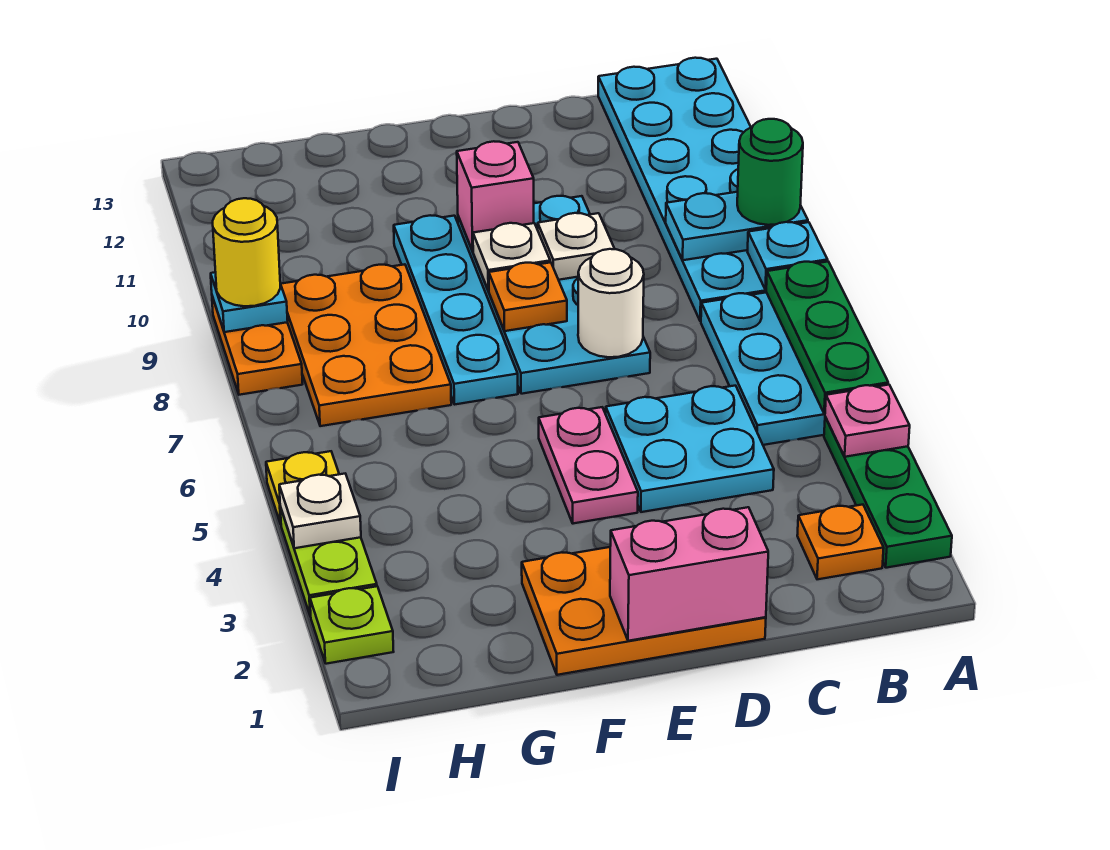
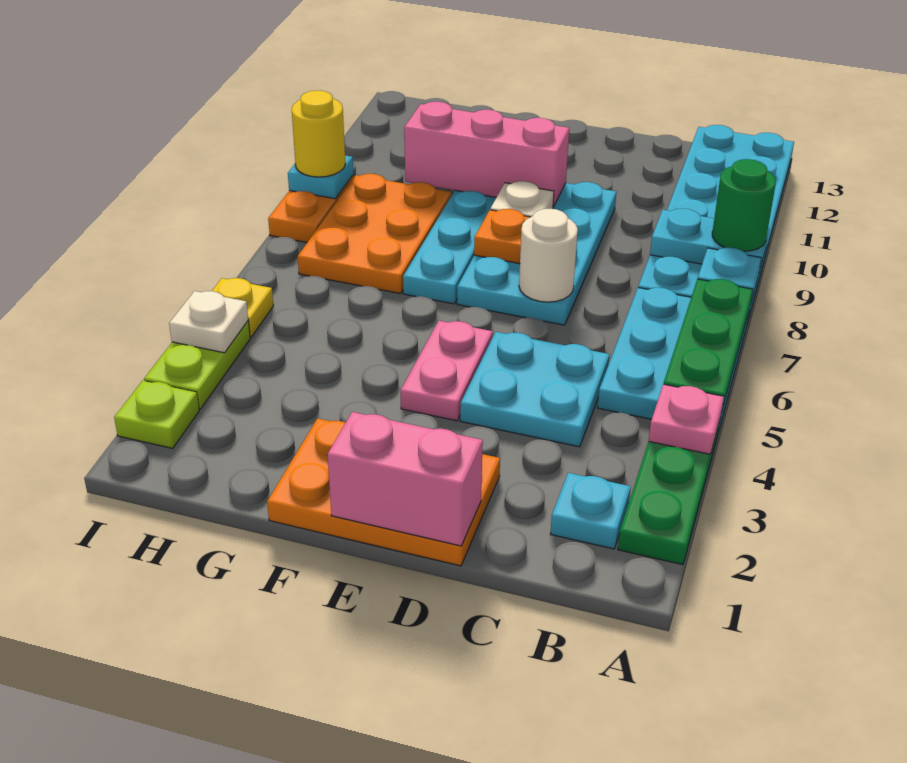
orange plate B2 level 1 -> cyan plate B2 level 1
white plate D9 level 2 -> none
pink brick E10 level 2 -> pink brick E10:G10 level 2

